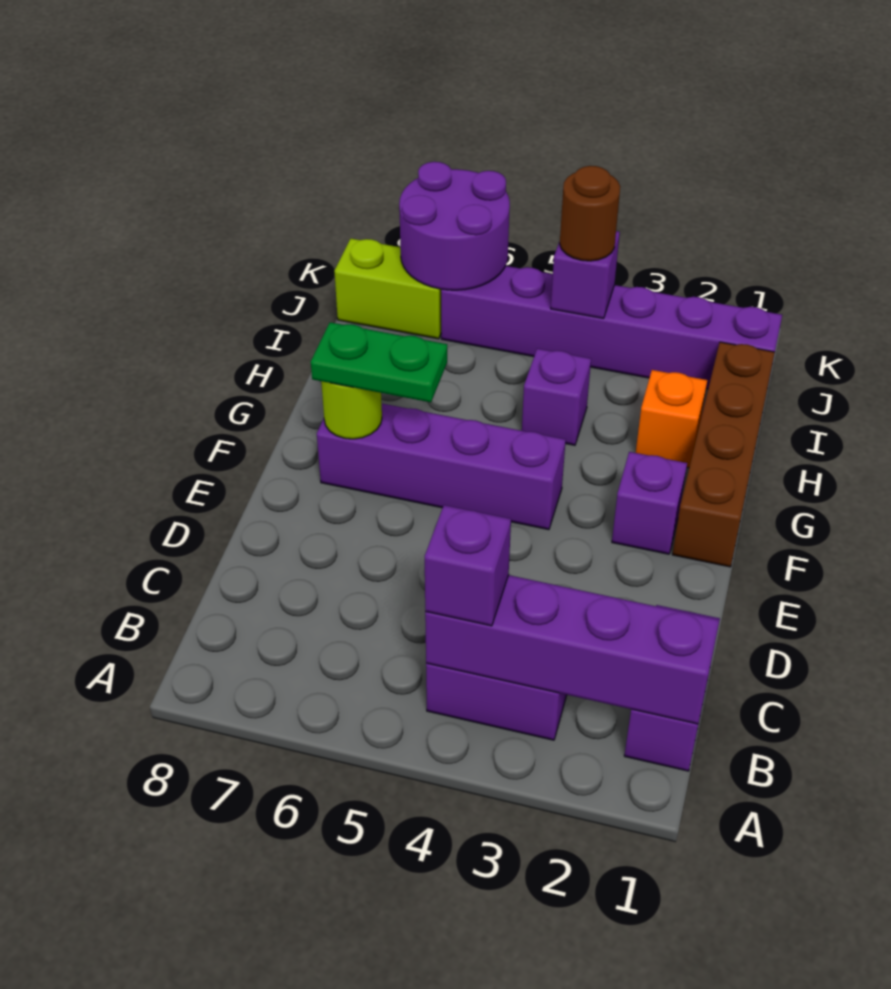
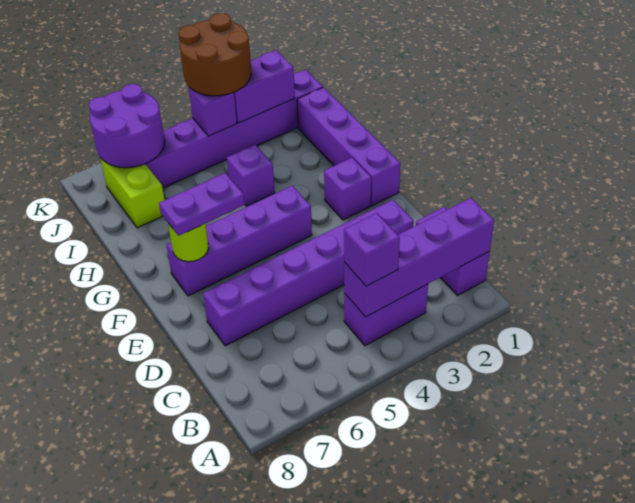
none -> purple brick D2:D7 level 1
brown brick F1:I1 level 1 -> purple brick F1:I1 level 1
green plate F6:F7 level 3 -> purple plate F6:F7 level 3
orange brick H2 level 1 -> none
none -> purple brick J2:J3 level 2
brown round brick J4 level 3 -> brown round brick J3:K4 level 3
lime brick J7:J8 level 1 -> lime brick I7:J7 level 1

